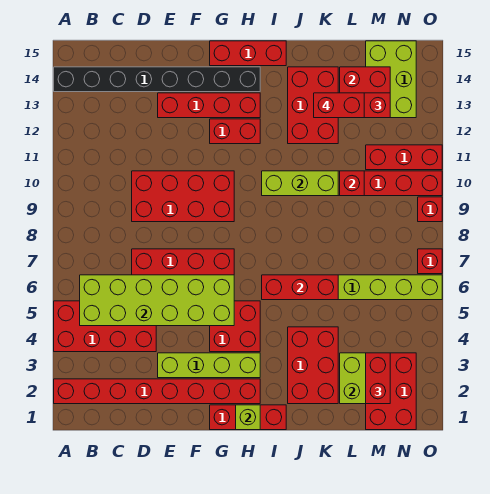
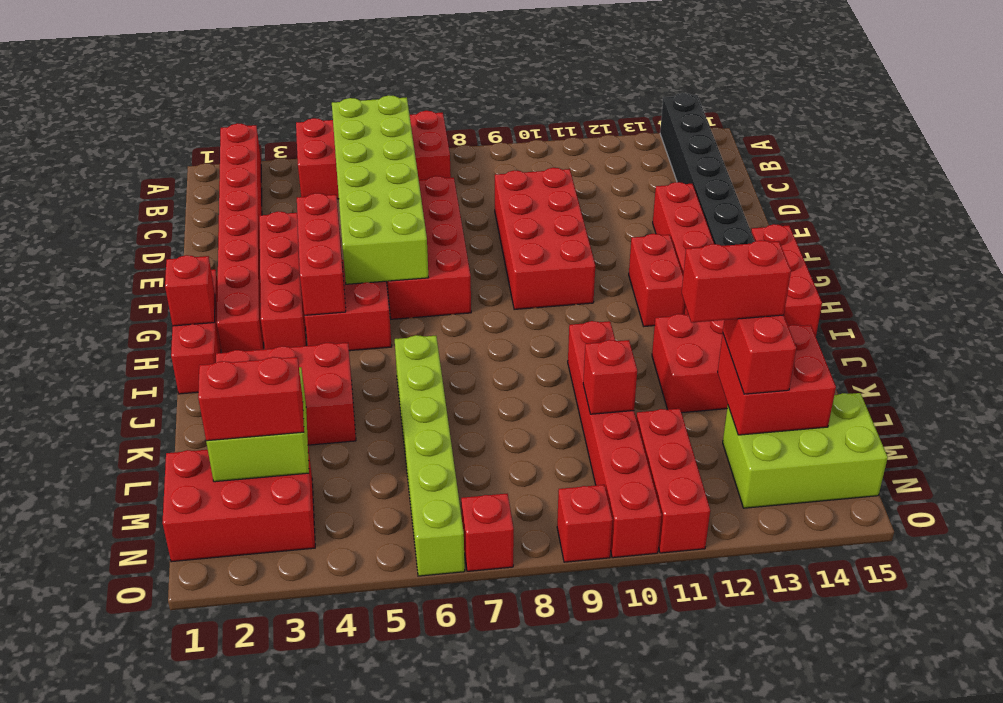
red brick A4:D5 level 1 -> red brick A4:B7 level 1
lime brick E3:H3 level 1 -> red brick E3:H3 level 1
lime brick H1 level 2 -> red brick H1 level 2
red brick I6:K6 level 2 -> red brick F4:H4 level 2
lime brick I10:K10 level 2 -> none
red brick K13:L13 level 4 -> red brick L12:L13 level 4

